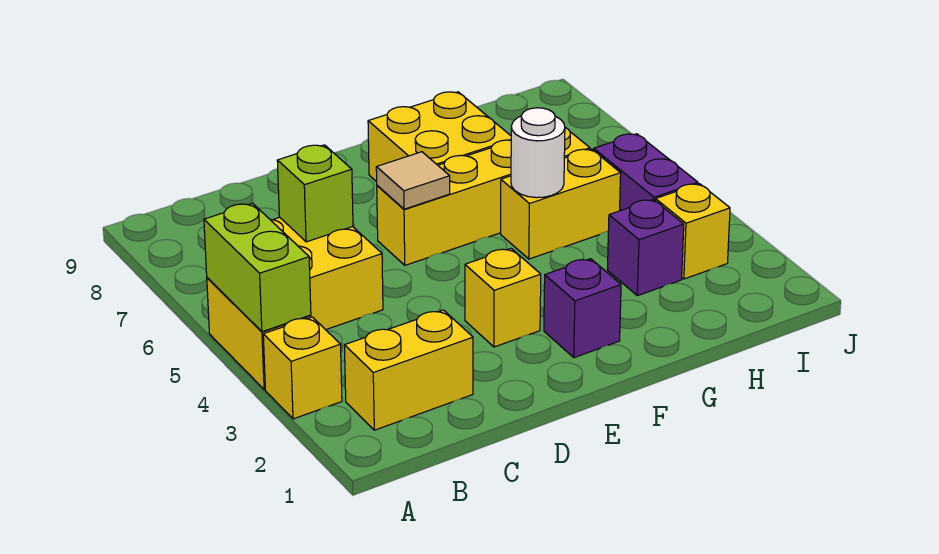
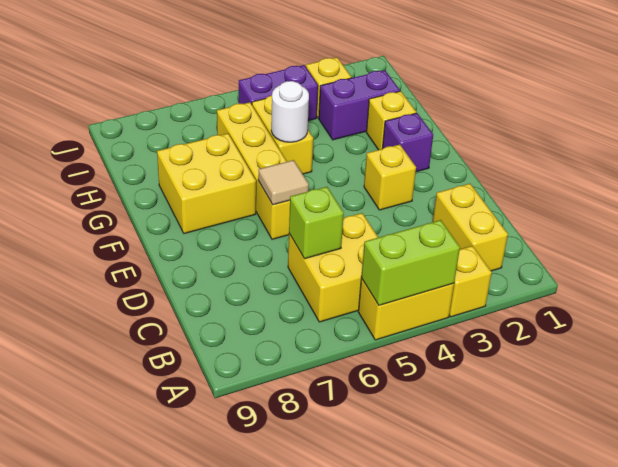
none -> yellow brick G2 level 1
purple brick H3 level 1 -> purple brick H2:H3 level 1

